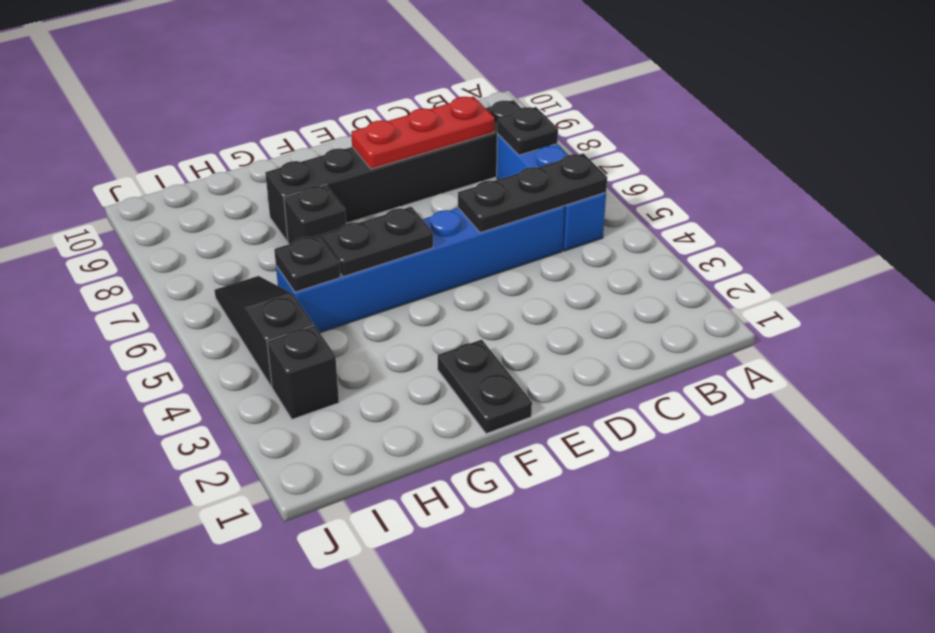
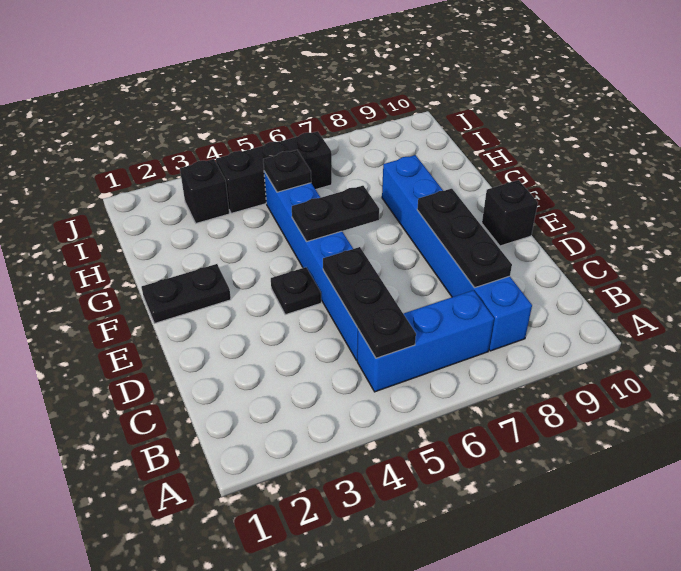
black plate B7 level 2 -> black plate E4 level 1
black brick B8:G8 level 1 -> blue brick B8:G8 level 1
red plate C8:E8 level 2 -> black plate C8:E8 level 2
black plate F5:G5 level 2 -> black plate F5:F6 level 2
black brick G7 level 1 -> black brick E10 level 1
black slope I4:I6 level 1 top 4 -> black brick I4:I6 level 1

